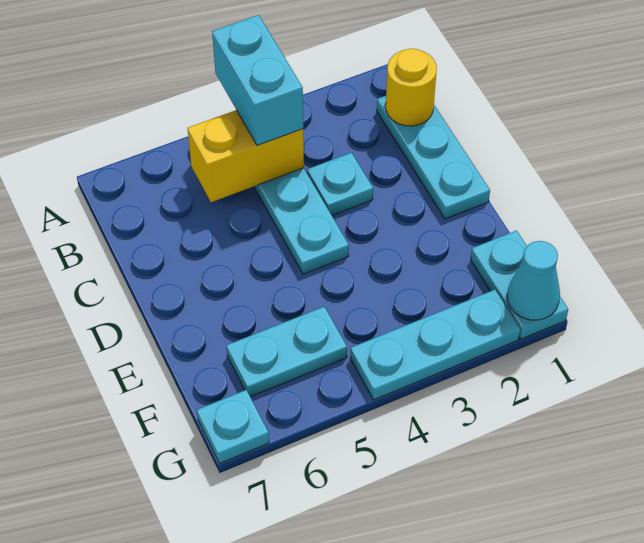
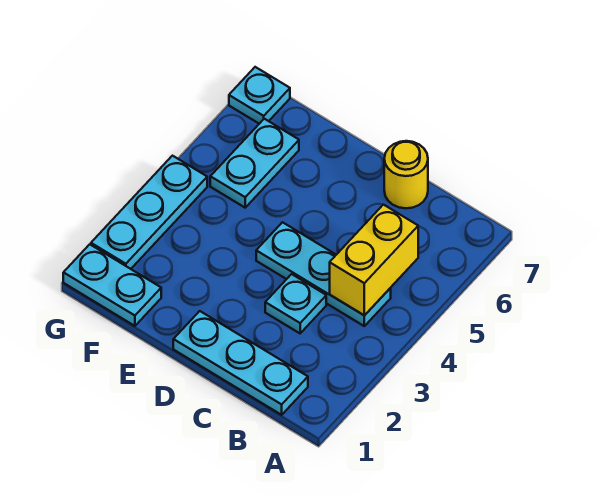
cyan brick A4:B4 level 3 -> none
yellow round brick B1 level 2 -> yellow round brick C7 level 1
cyan cone G1 level 2 -> none

